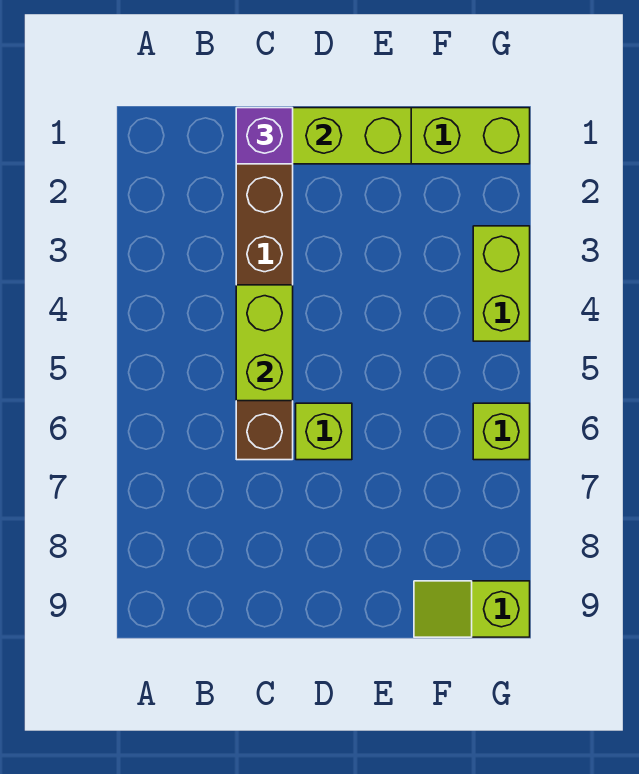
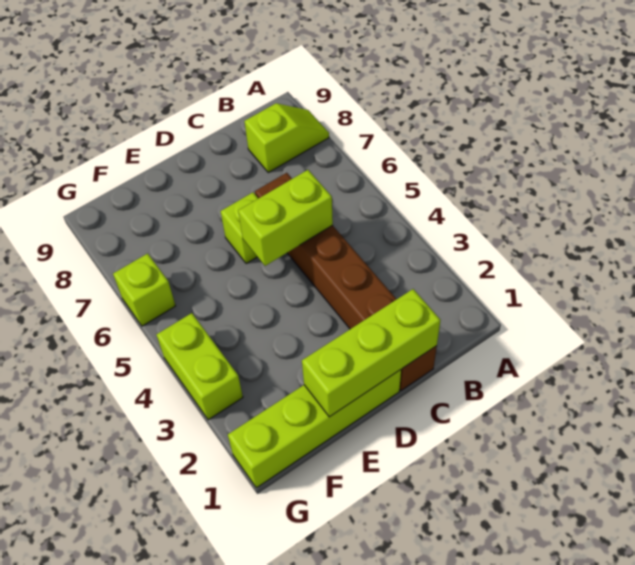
purple brick C1 level 3 -> none
lime brick C4:C5 level 2 -> lime brick C5:D5 level 2
lime slope F9:G9 level 1 top G -> lime slope A8:B8 level 1 top B

